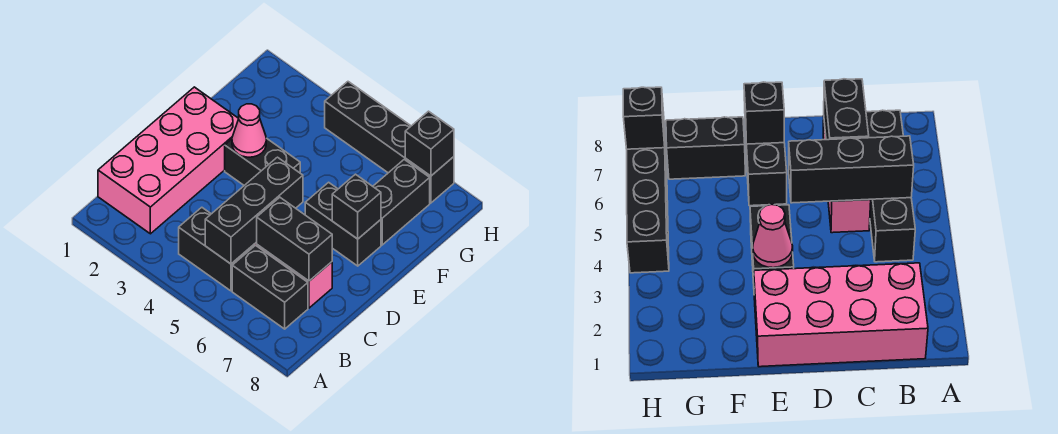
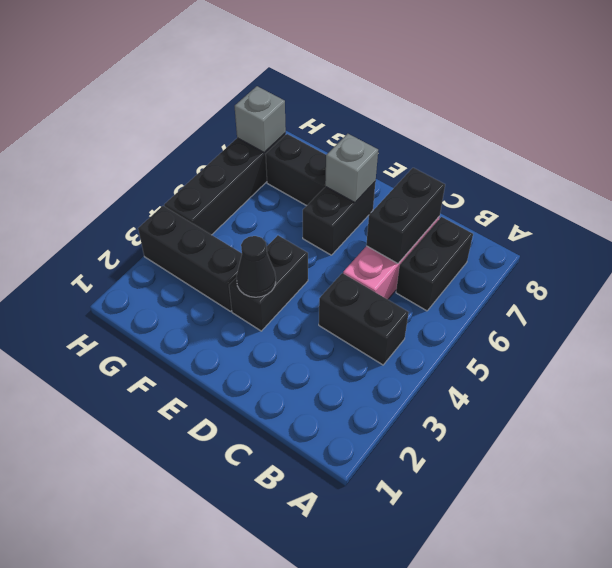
pink brick B1:E2 level 1 -> none
black brick B4:B5 level 1 -> black brick B4:C4 level 1
black brick B5:D5 level 2 -> black brick F3:H3 level 1
pink cone E3 level 2 -> black cone E3 level 2
black brick E7 level 2 -> grey brick E7 level 2
black brick H7 level 2 -> grey brick H7 level 2

